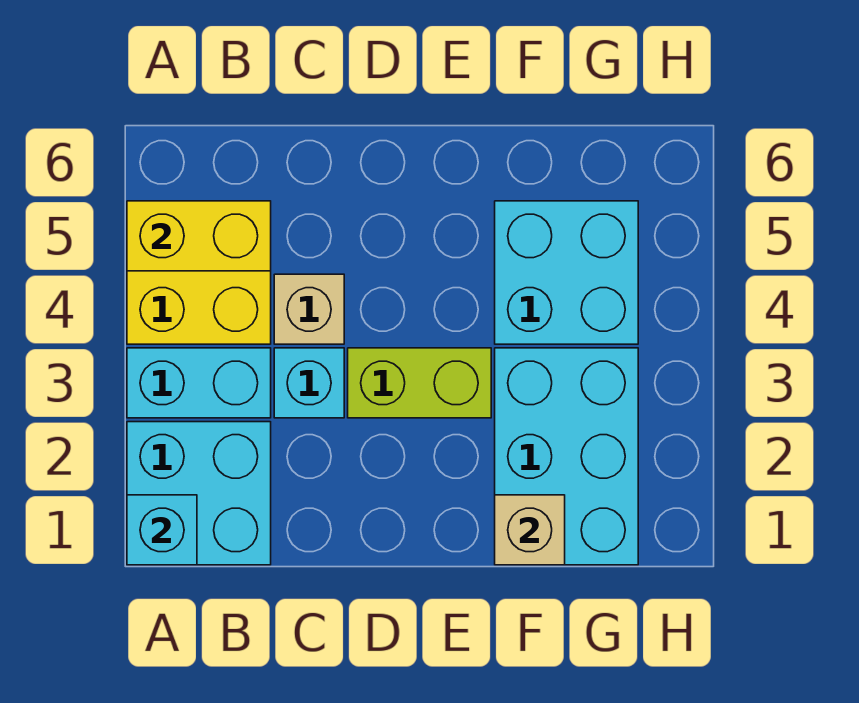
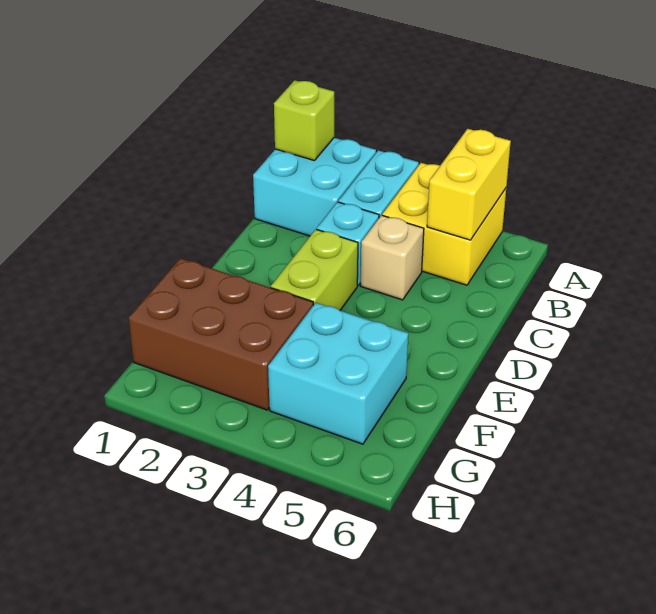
cyan brick A1 level 2 -> lime brick A1 level 2
cyan brick F1:G3 level 1 -> brown brick F1:G3 level 1
tan brick F1 level 2 -> none

